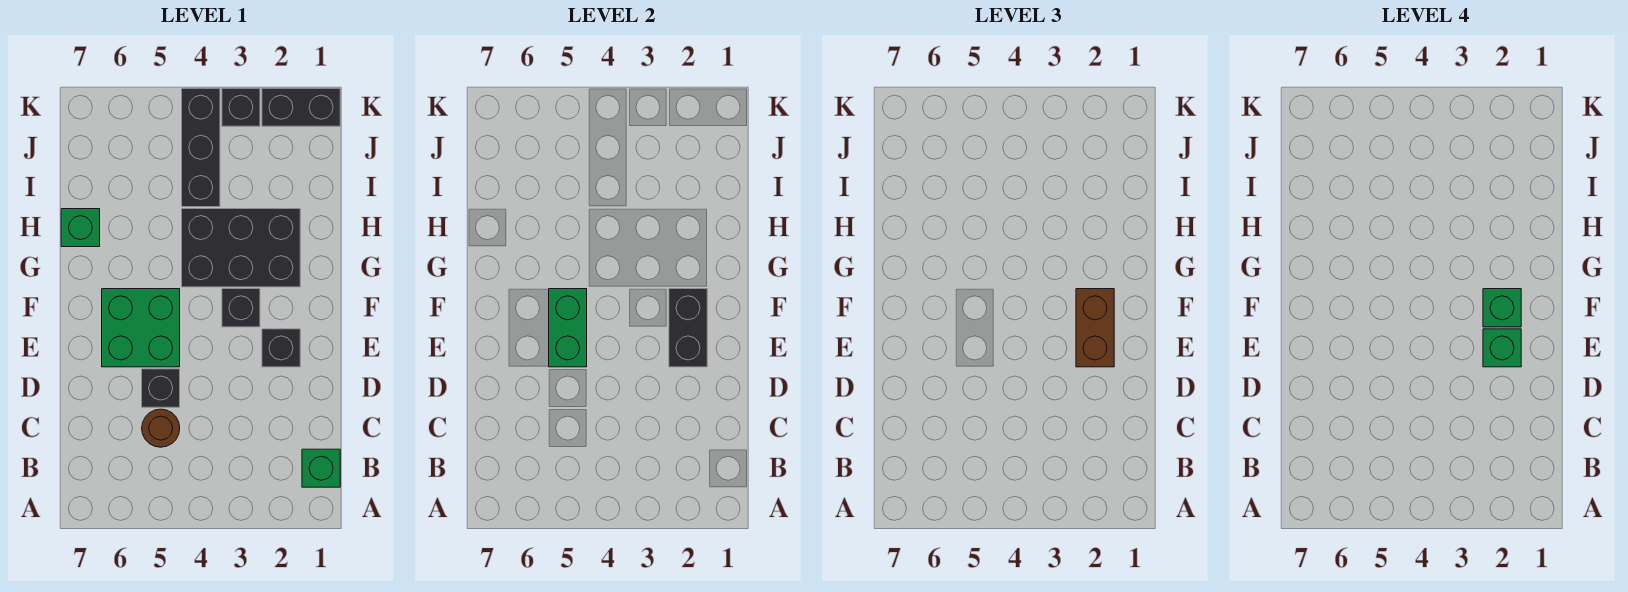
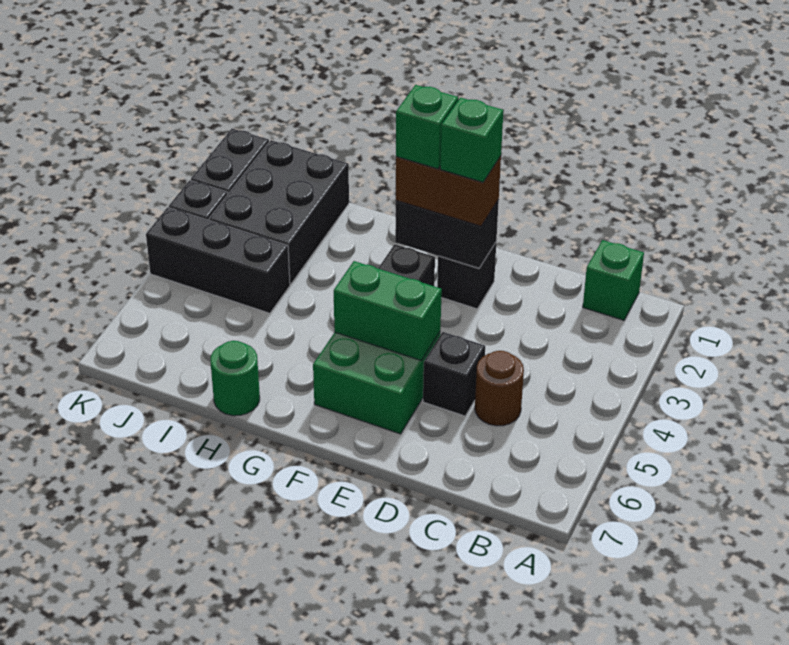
black brick G2:H4 level 1 -> black brick I1:J3 level 1
green brick H7 level 1 -> green round brick H7 level 1

